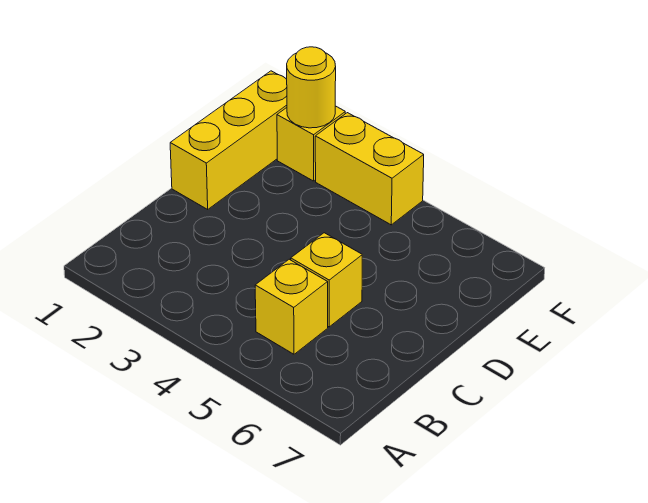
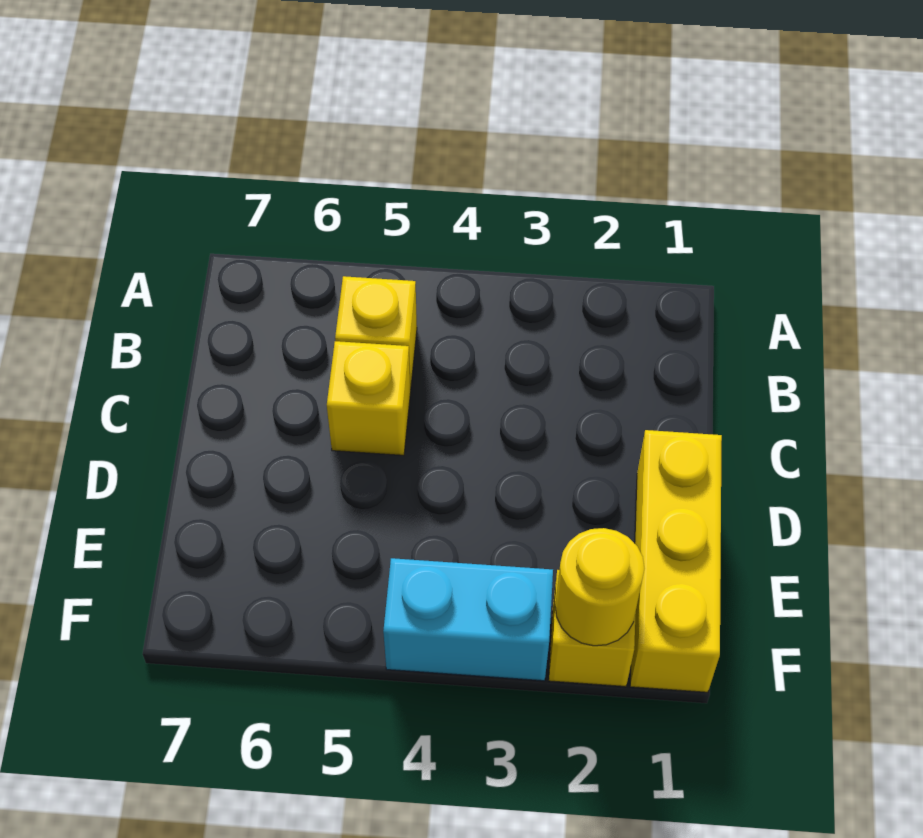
yellow brick F3:F4 level 1 -> cyan brick F3:F4 level 1

